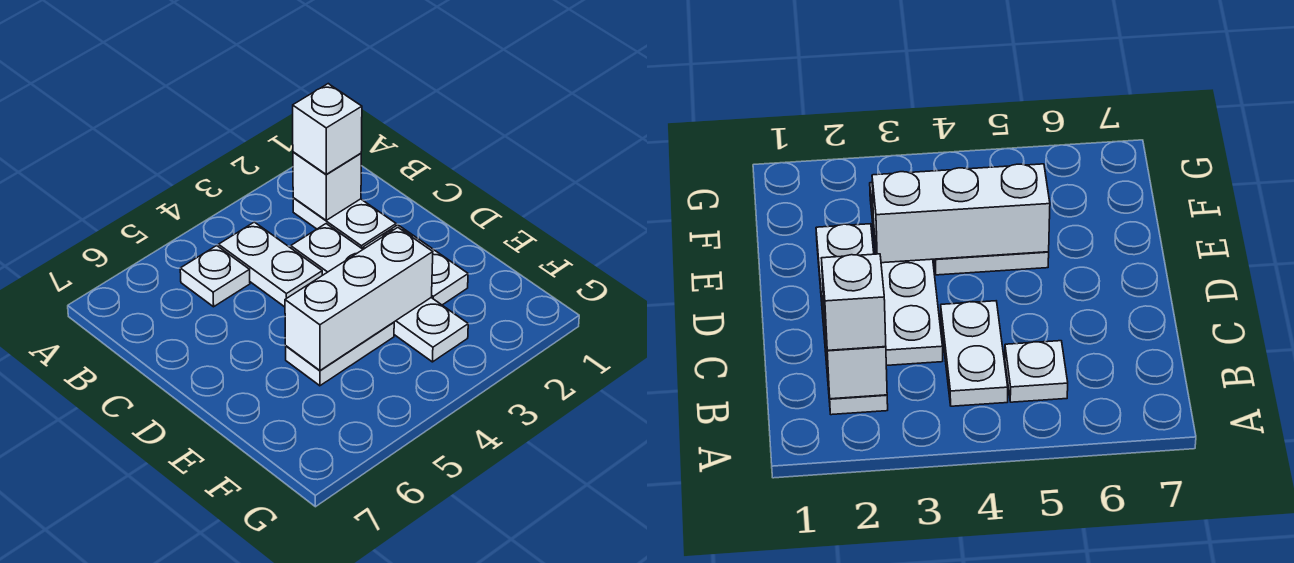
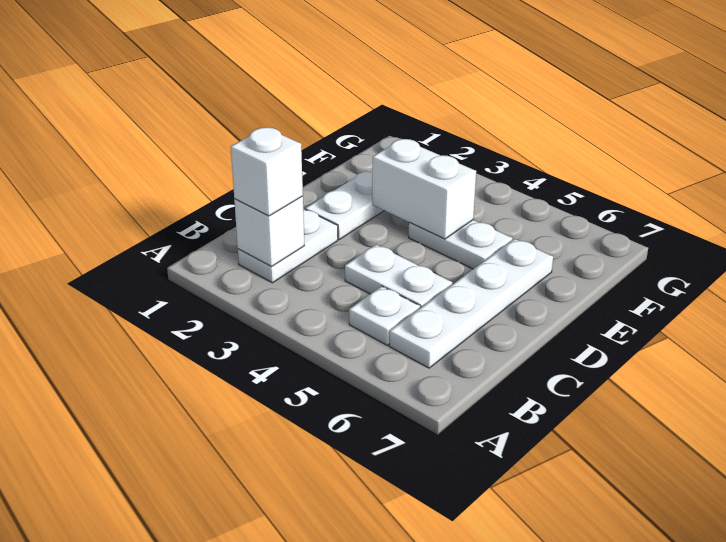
white plate B4:C4 level 1 -> white plate C4:C5 level 1
white plate C3:F3 level 1 -> white plate B6:E6 level 1
white brick E3:E5 level 2 -> white brick E3:E4 level 2

